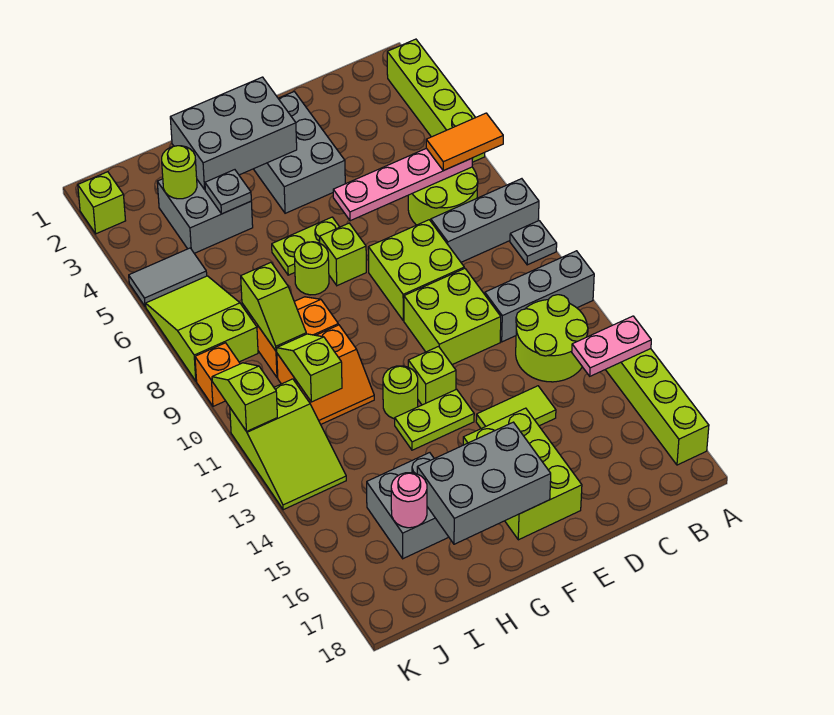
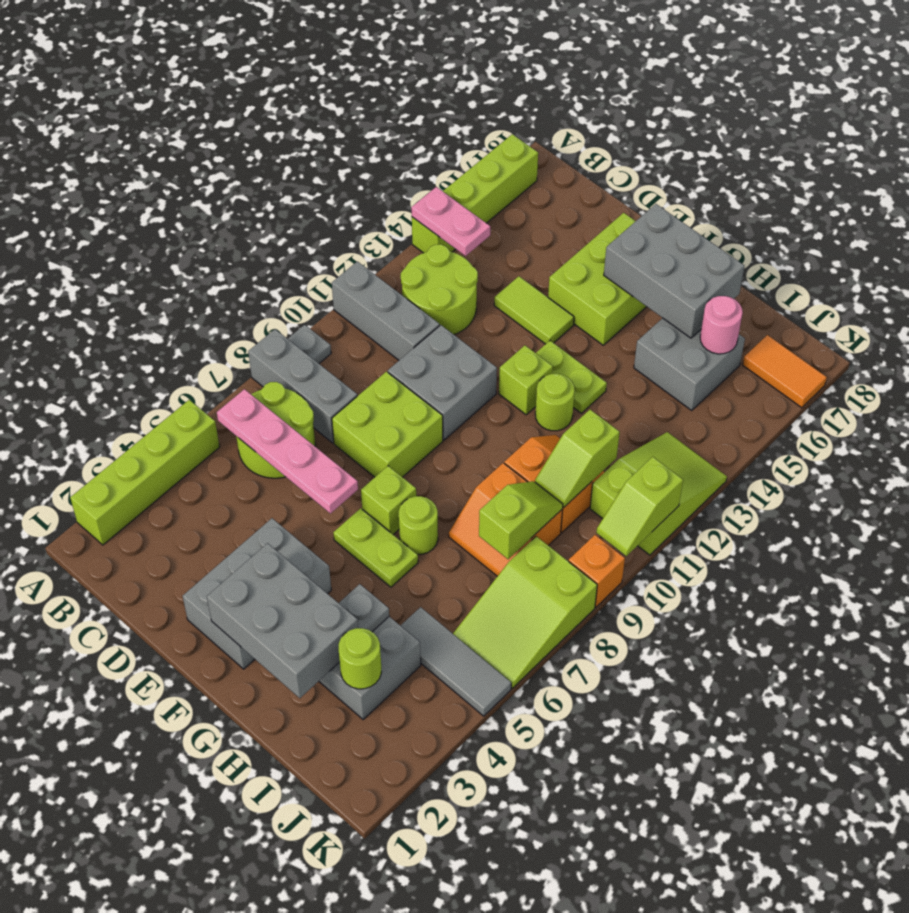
orange tile A6:B6 level 3 -> orange tile J17:K17 level 1
lime brick D10:E11 level 1 -> grey brick D10:E11 level 1
grey tile J5:K5 level 1 -> grey tile I5:K5 level 1
lime brick K2 level 1 -> none

